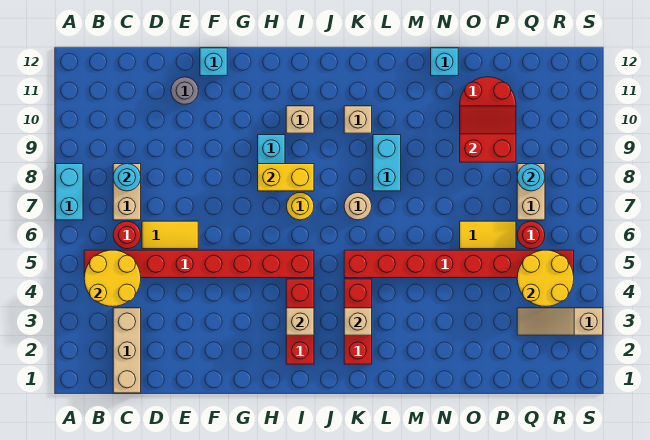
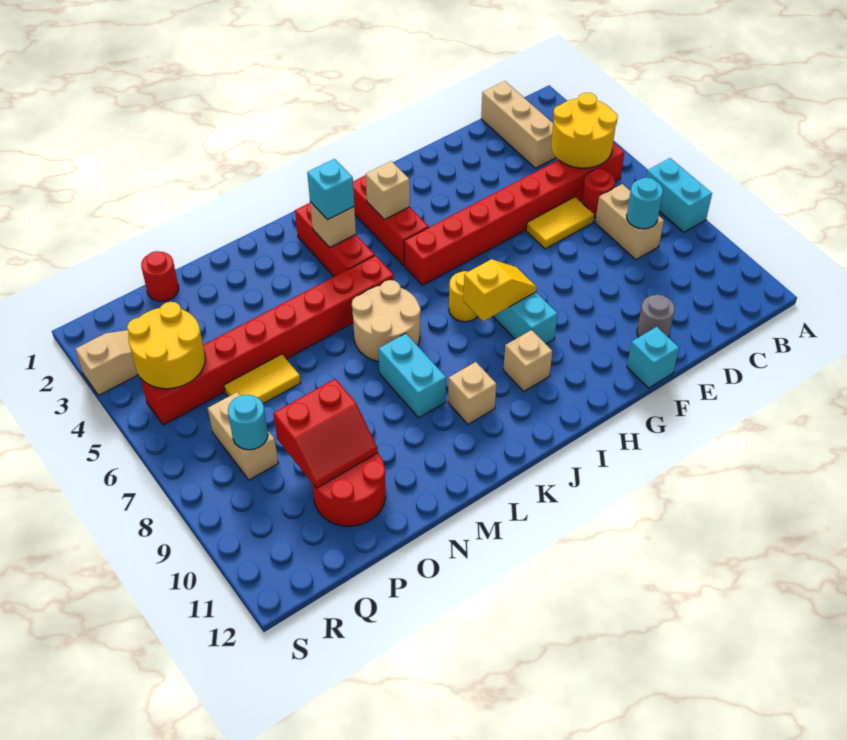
yellow brick H8:I8 level 2 -> yellow slope H8:I8 level 2 top I
tan round brick K7 level 1 -> tan round brick K6:L7 level 1
cyan brick N12 level 1 -> cyan brick K3 level 3
red round brick Q6 level 1 -> red round brick P1 level 1

